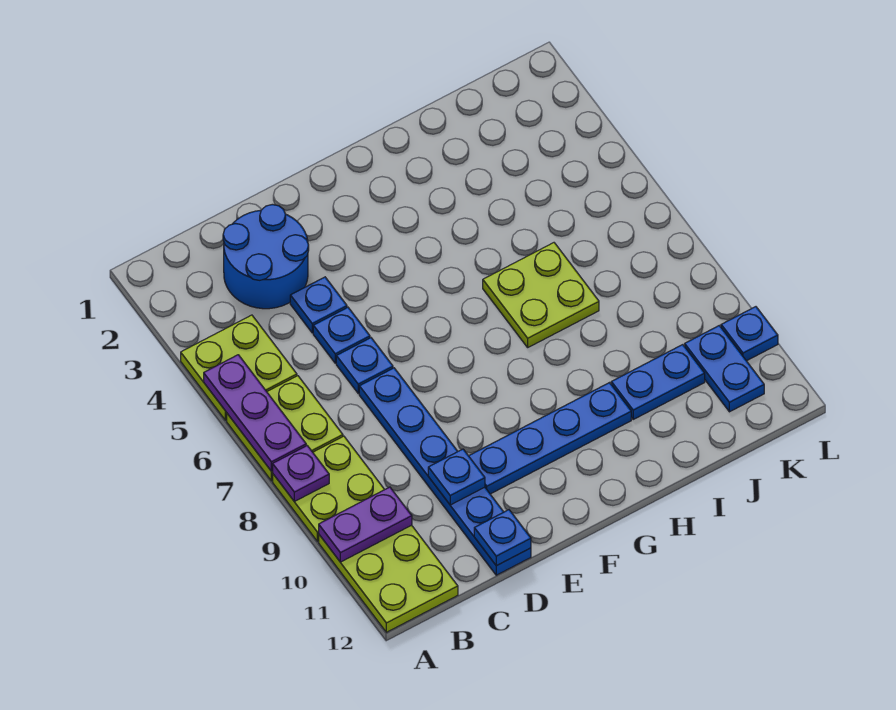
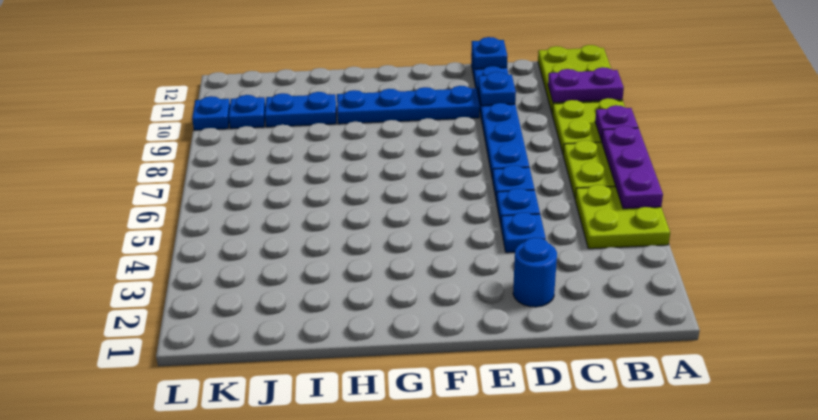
blue round brick C2:D3 level 1 -> blue round brick D2 level 1
lime plate H6:I7 level 1 -> none
blue plate K10:K11 level 1 -> blue plate K10 level 1

